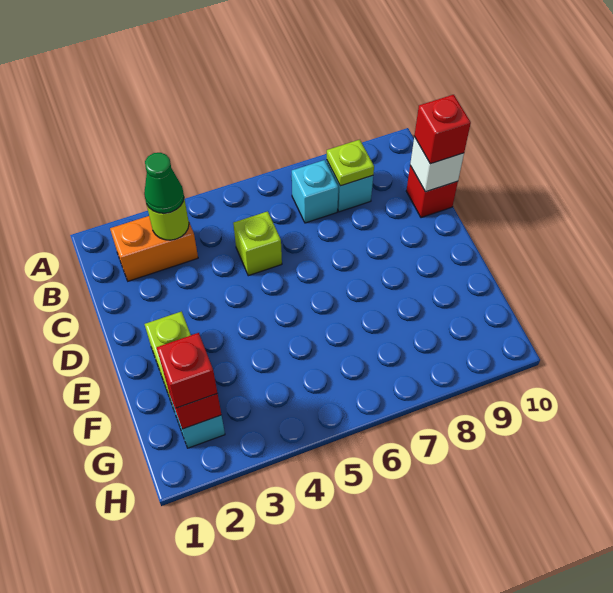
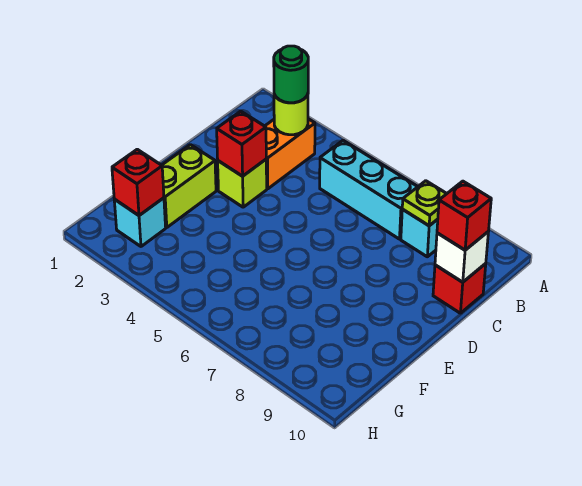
orange brick B2:B3 level 1 -> orange brick B3:C3 level 1
green cone B3 level 3 -> green round brick B3 level 3
cyan brick B7 level 1 -> cyan brick B5:B7 level 1
lime brick C5 level 1 -> lime brick D3 level 1
red brick G2 level 3 -> red brick D3 level 2

